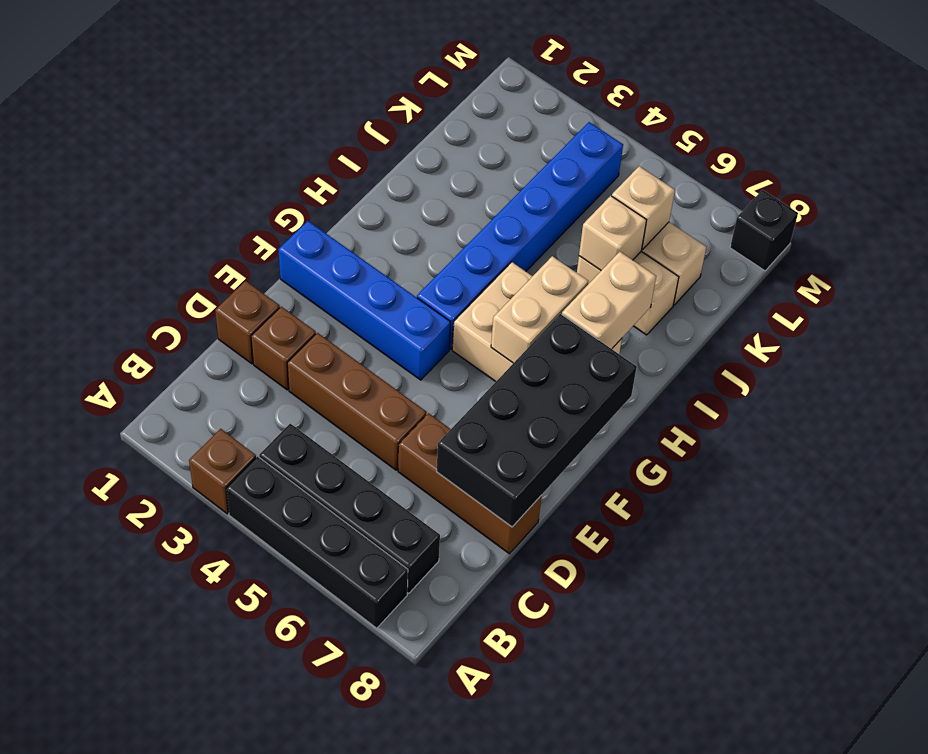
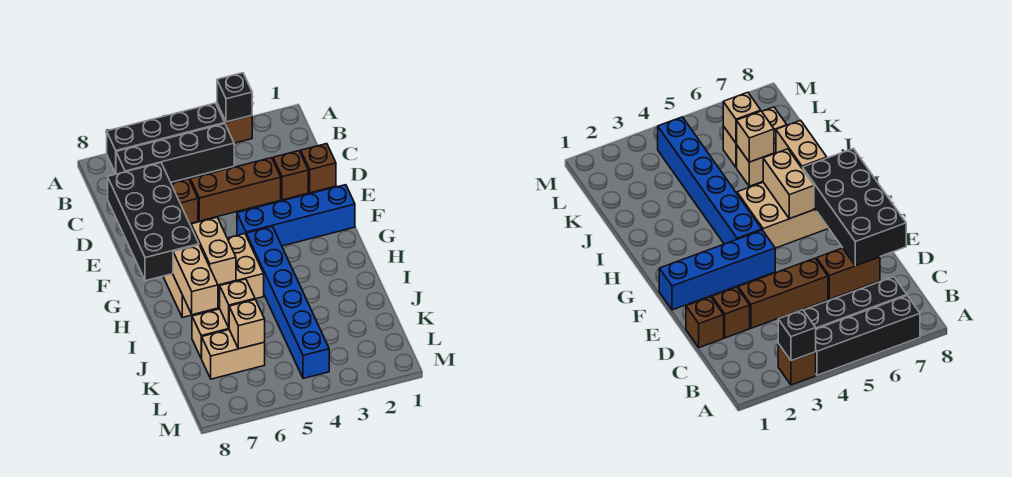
brown brick D6:D8 level 1 -> brown brick D6:D7 level 1
black brick M8 level 1 -> black brick A3 level 2

